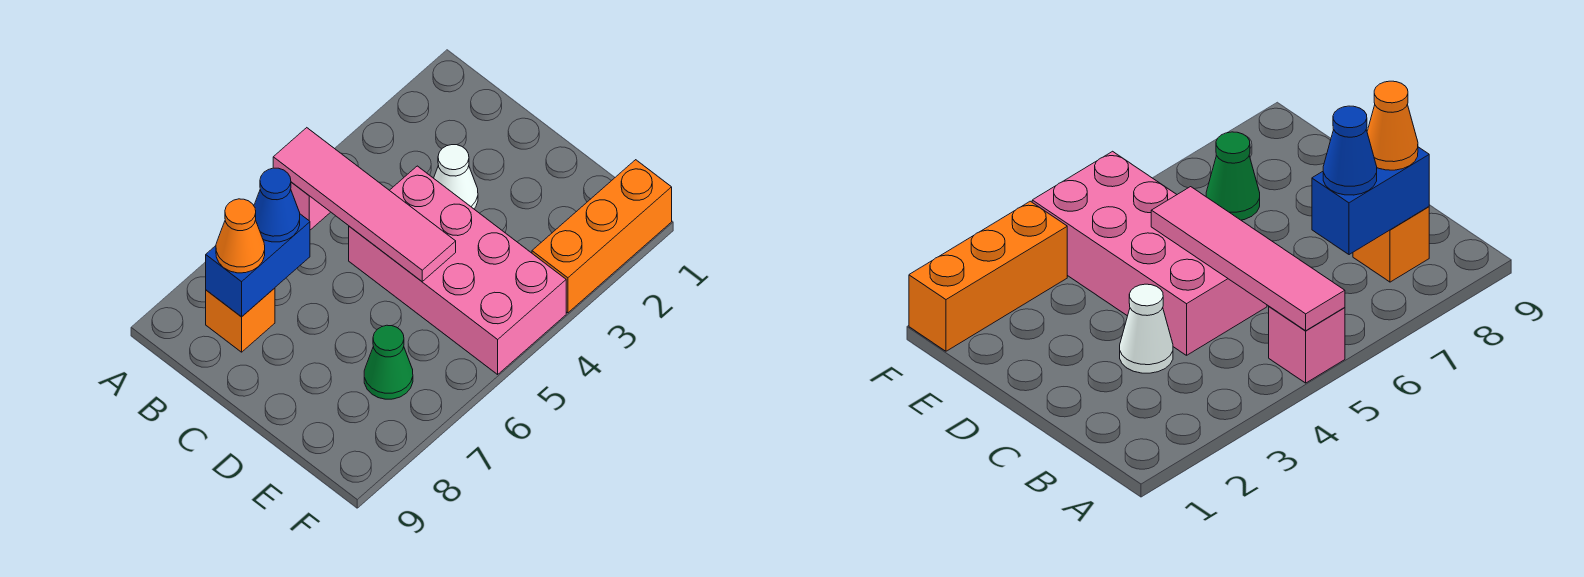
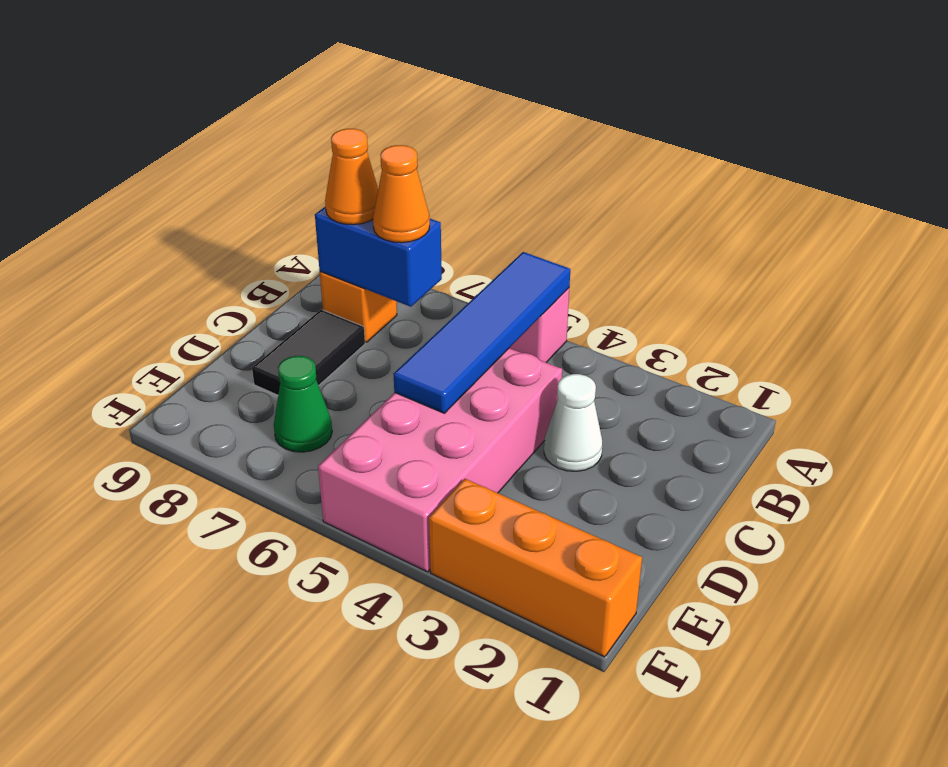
pink tile A5:D5 level 2 -> blue tile A5:D5 level 2
blue cone B7 level 3 -> orange cone B7 level 3
none -> black tile C8:D8 level 1

